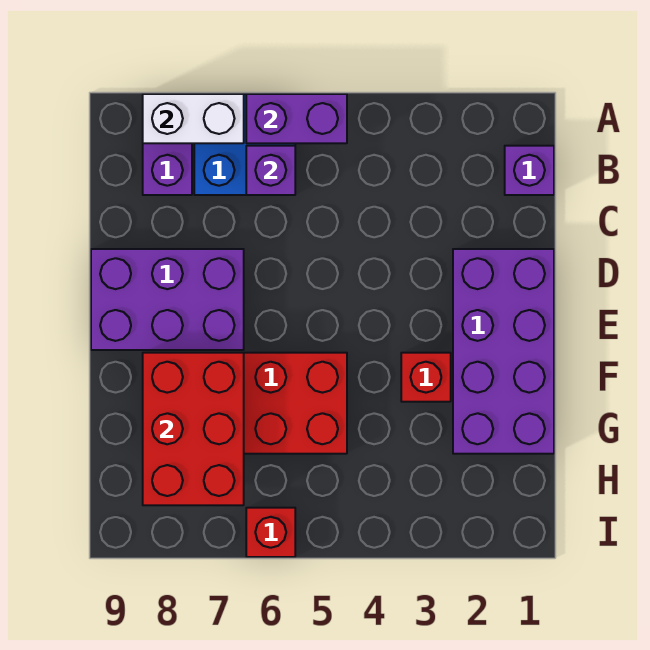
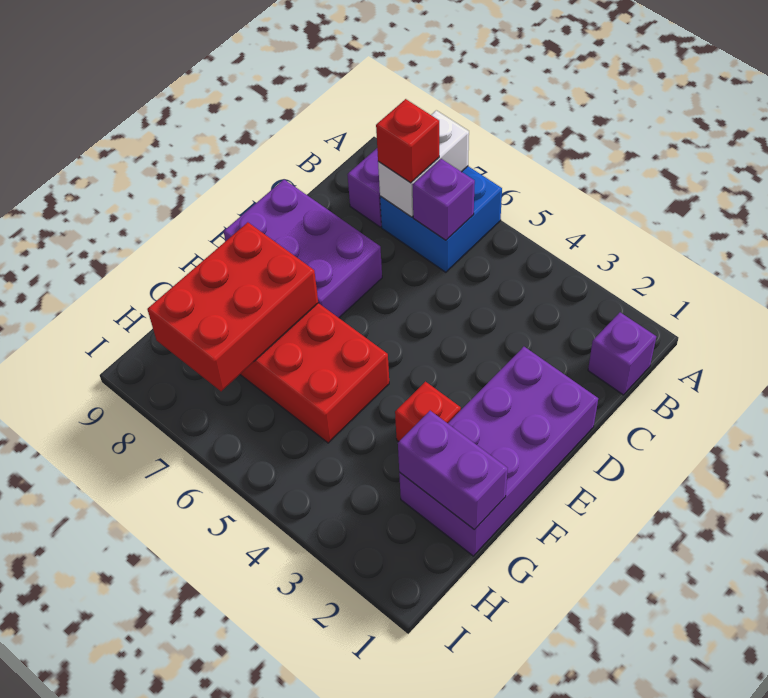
purple brick A5:A6 level 2 -> purple brick G1:G2 level 2
white brick A7:A8 level 2 -> white brick A7:B7 level 2
red brick I6 level 1 -> red brick B7 level 3

